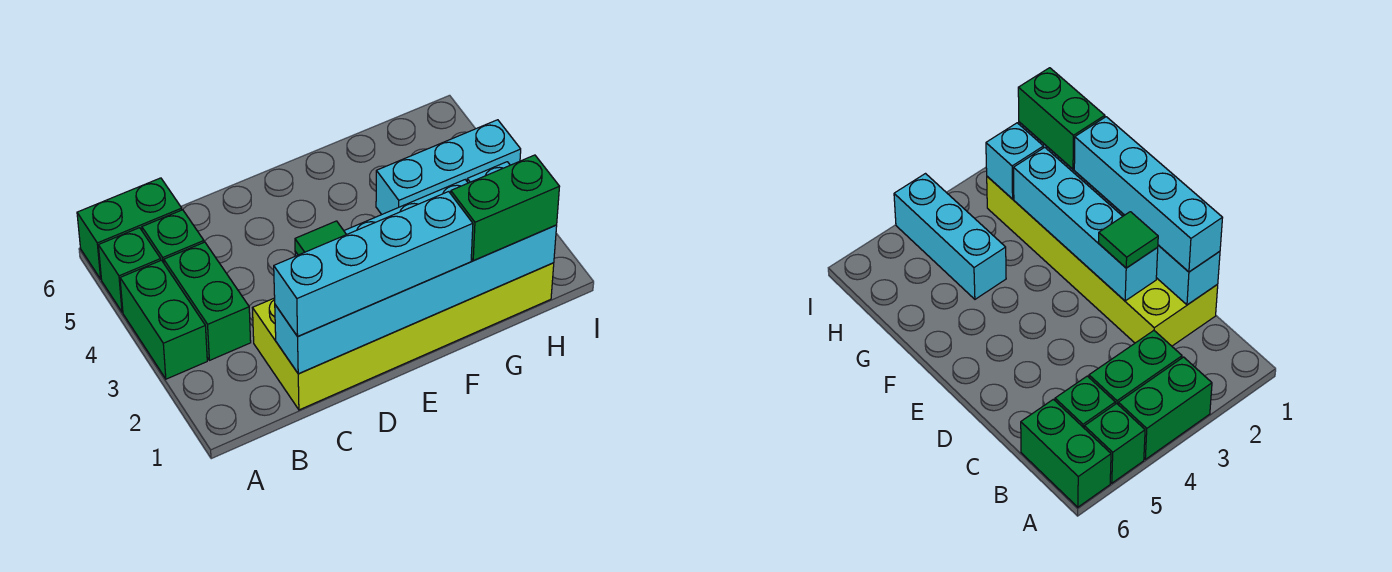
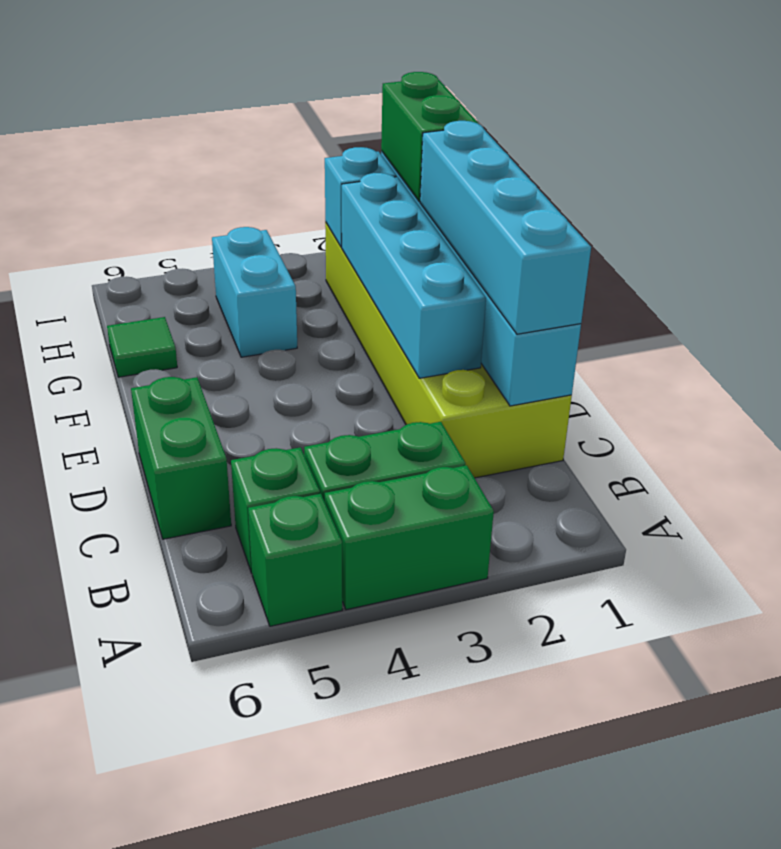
green brick A6:B6 level 1 -> green brick C6:D6 level 1
green tile D2 level 3 -> green tile G6 level 1
cyan brick G4:I4 level 1 -> cyan brick G4:H4 level 1

